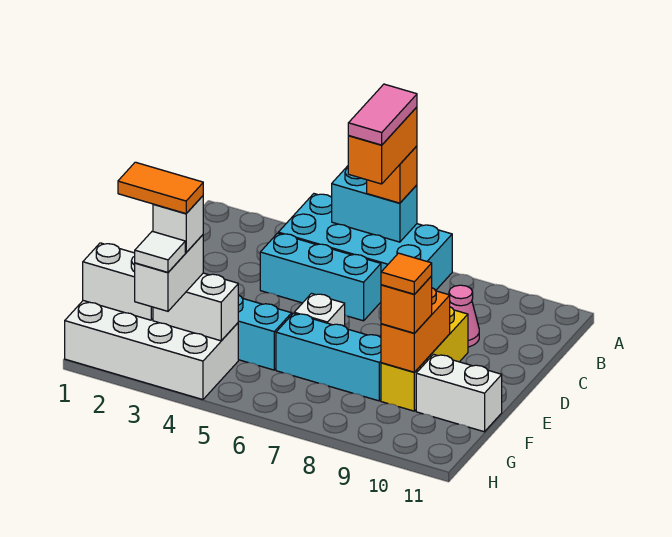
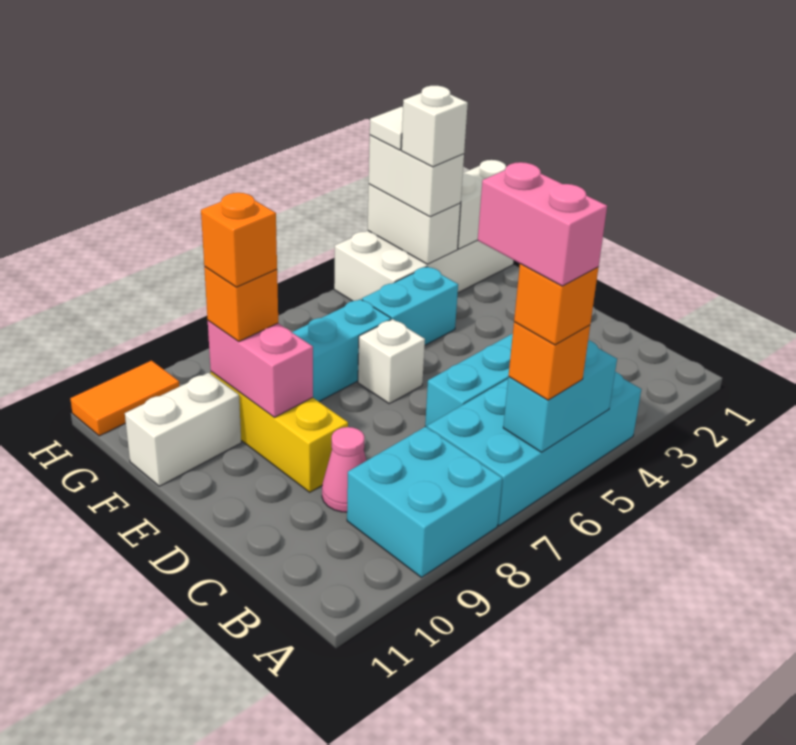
orange brick A6:B6 level 4 -> orange brick A6 level 4
pink tile A6:B6 level 5 -> pink brick A6:B6 level 5
none -> cyan brick A8:B9 level 1
orange brick E9:F9 level 2 -> pink brick E9:F9 level 2
orange tile F9 level 4 -> orange brick F9 level 4
orange tile G2:G3 level 5 -> orange tile H10:H11 level 1
white brick G3:G4 level 2 -> white brick G3:H3 level 2

